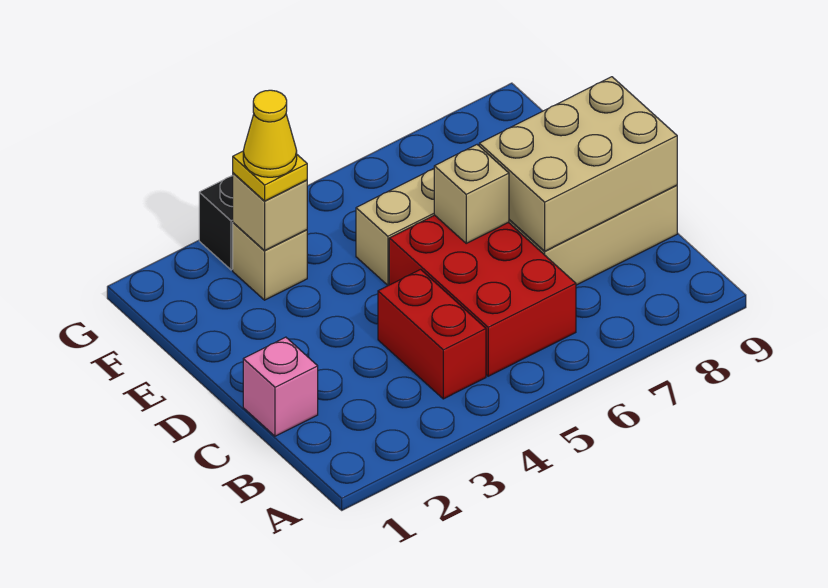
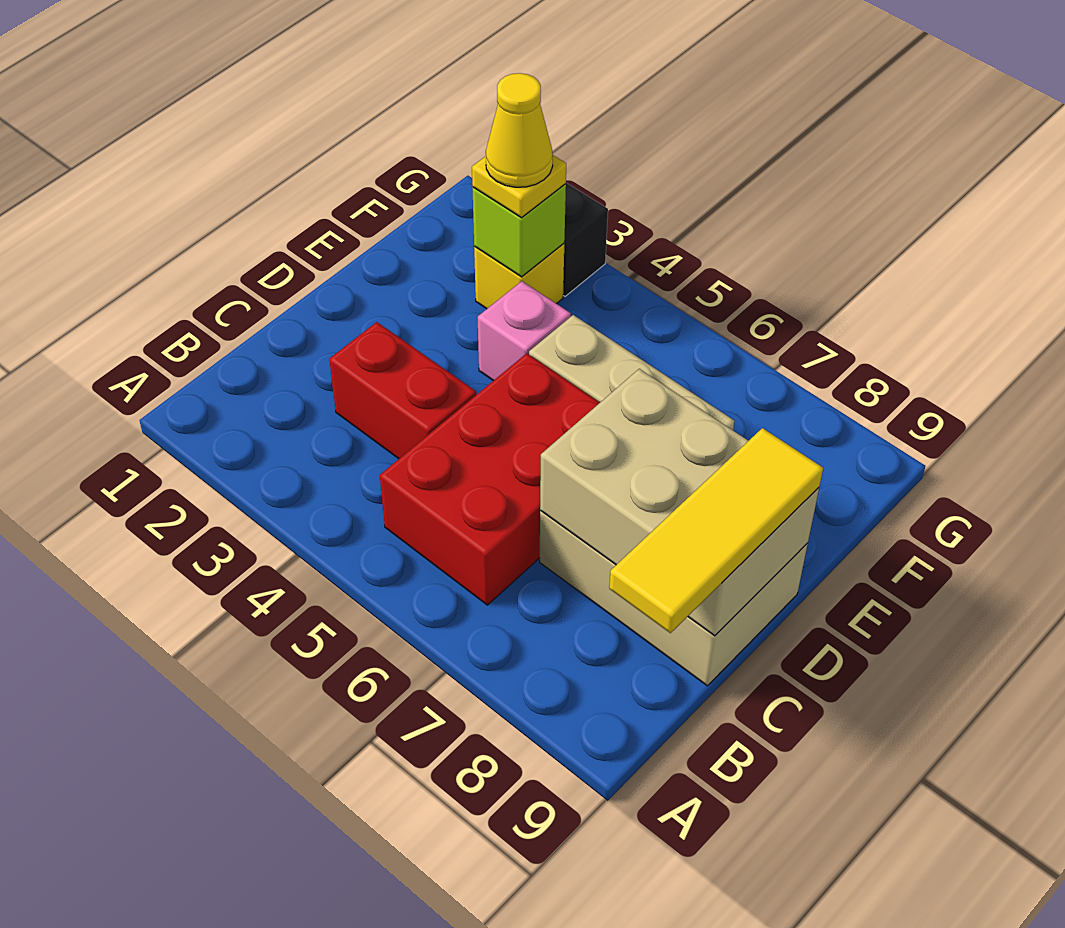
red brick B4:C4 level 1 -> red brick C3:C4 level 1
none -> yellow tile B9:D9 level 3
pink brick C1 level 1 -> pink brick E4 level 1
tan brick D6 level 2 -> none
tan brick F3 level 1 -> yellow brick F3 level 1
tan brick F3 level 2 -> lime brick F3 level 2

